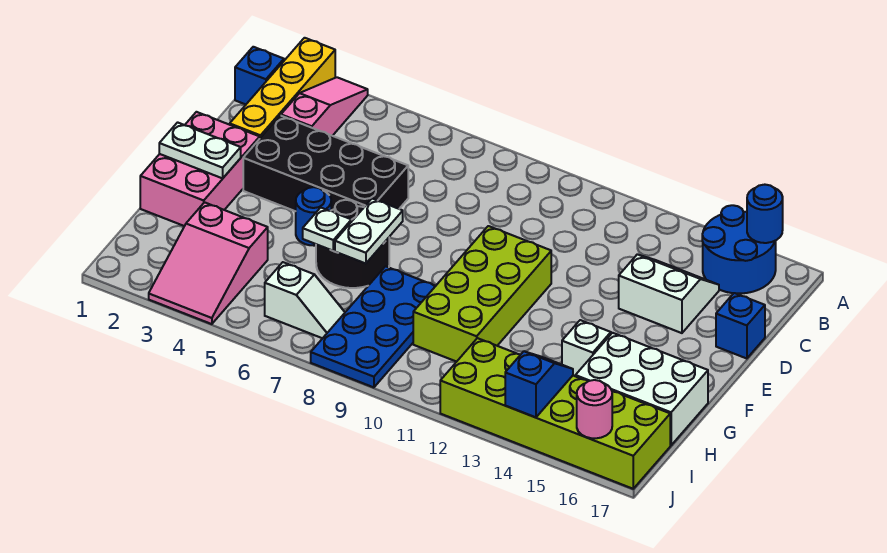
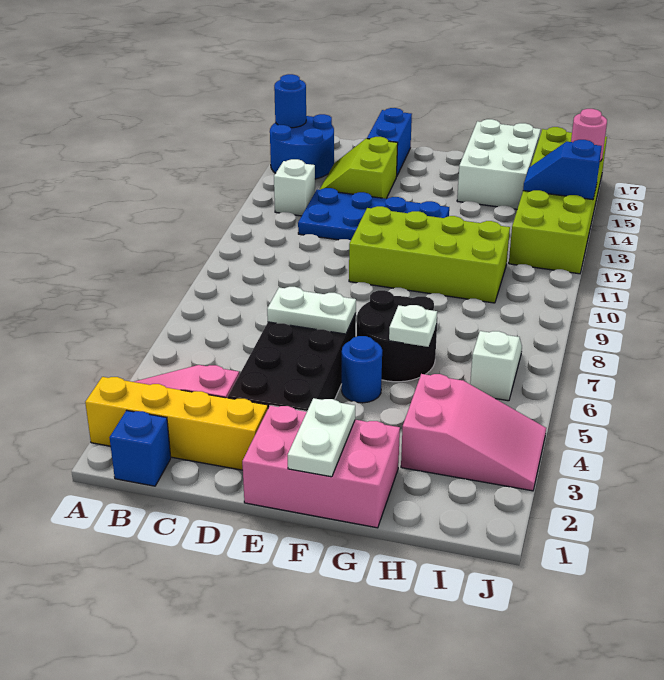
white slope C14:D15 level 1 top D -> lime slope C14:D15 level 1 top D
blue brick D17 level 1 -> blue brick D16:D17 level 1
white plate F7:G7 level 2 -> white plate D6:E6 level 2
blue plate G8:J9 level 1 -> blue plate C12:F13 level 1
white brick G14 level 1 -> white brick B13 level 1

